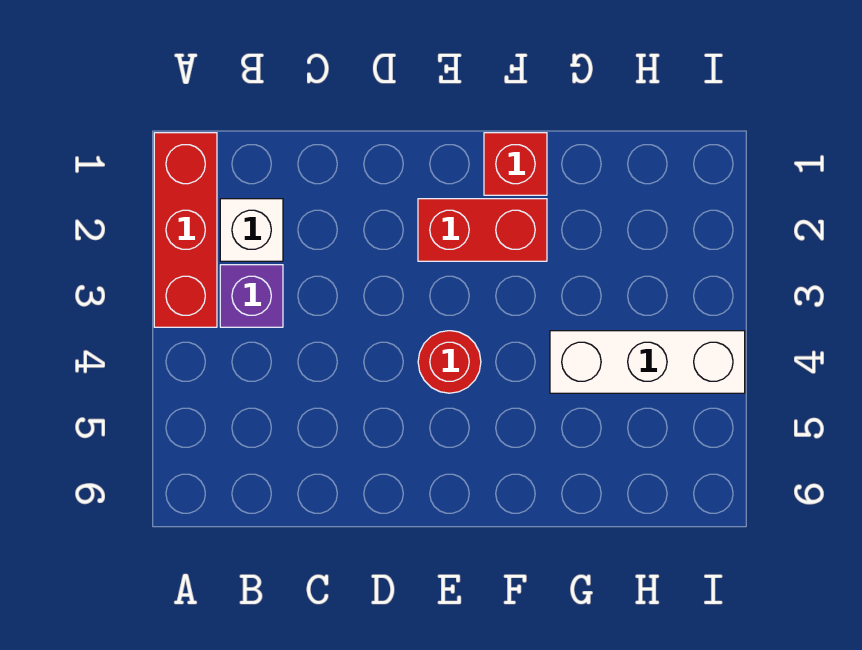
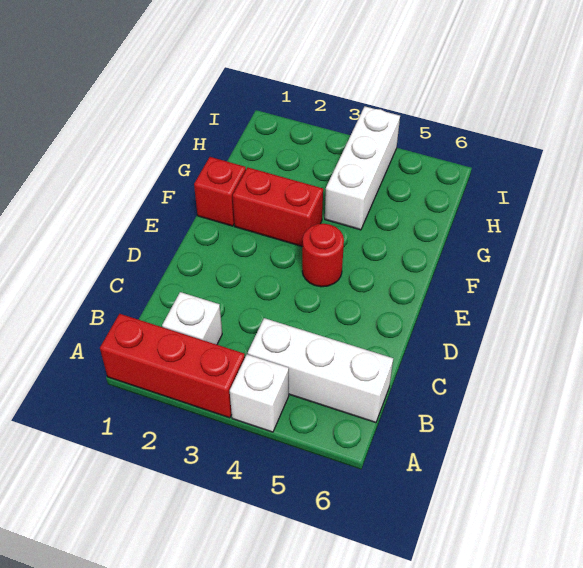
none -> white brick A4 level 1
purple brick B3 level 1 -> none
none -> white brick B4:B6 level 1
red brick E2:F2 level 1 -> red brick F2:F3 level 1

